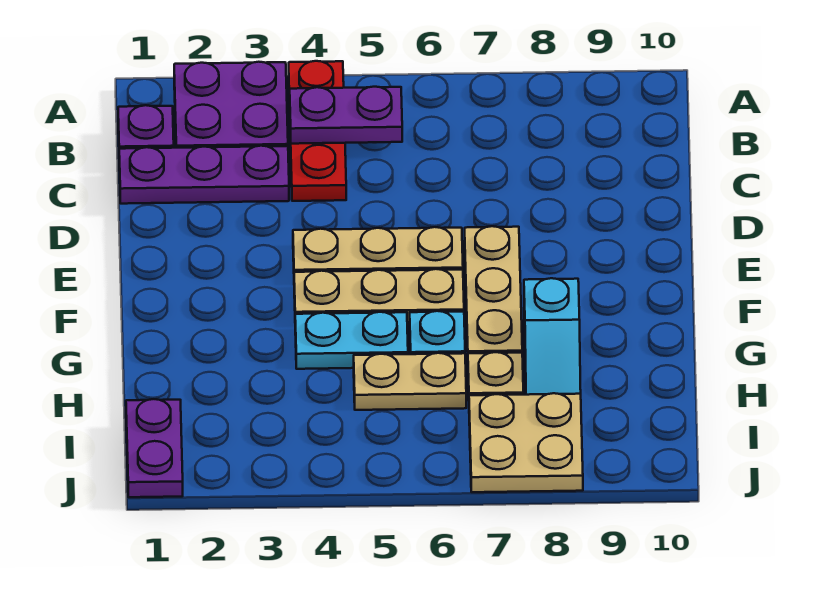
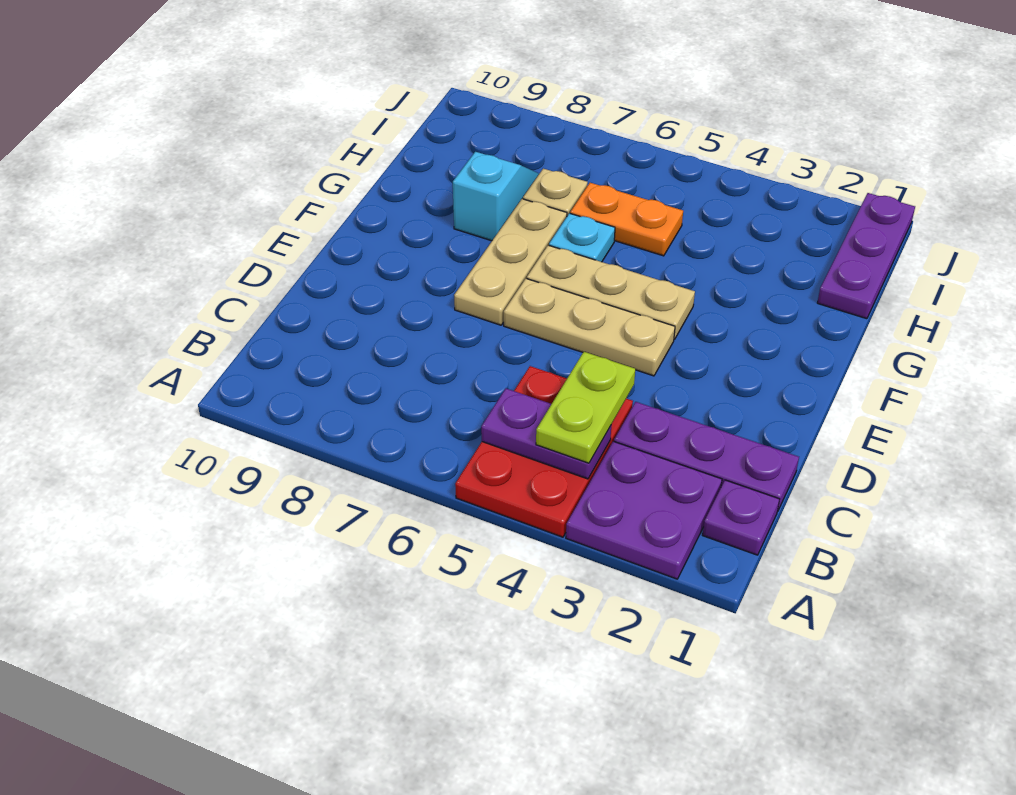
red plate A4:C4 level 1 -> red plate A4:C5 level 1
none -> lime plate B4:C4 level 3
cyan plate G4:G5 level 1 -> none
tan plate H5:H6 level 1 -> orange plate H5:H6 level 1
purple plate I1:J1 level 1 -> purple plate H1:J1 level 1
tan plate I7:J8 level 1 -> none

